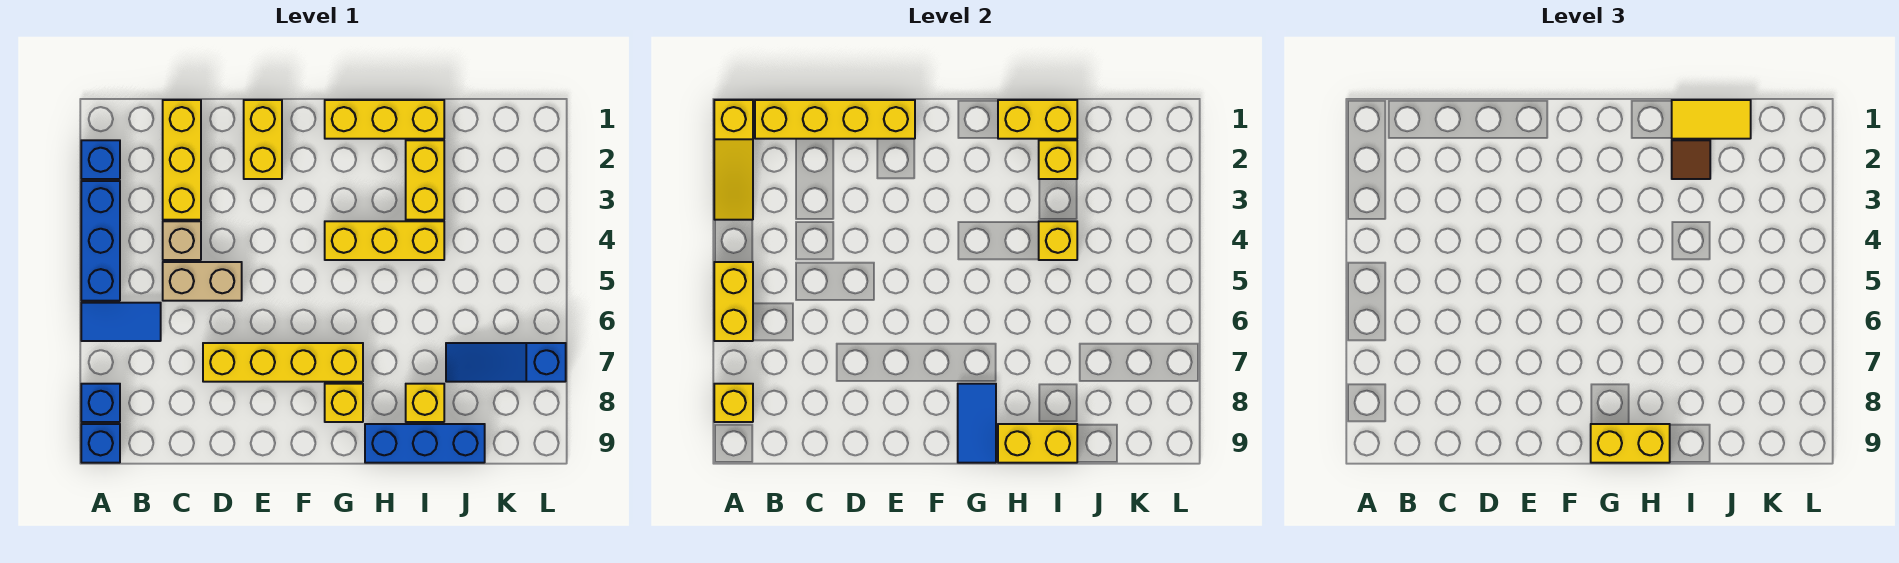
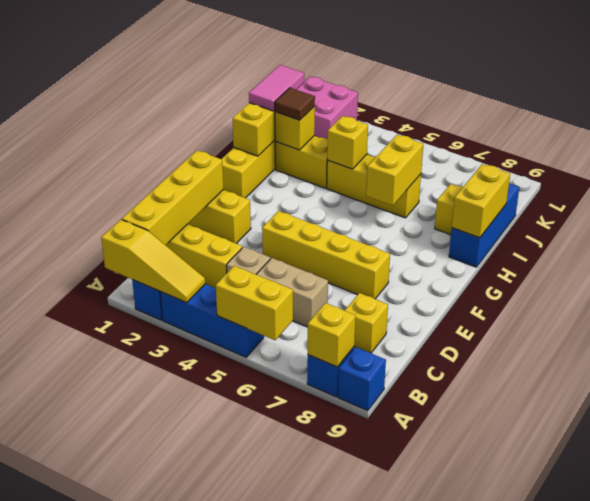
blue tile A6:B6 level 1 -> none
tan brick C5:D5 level 1 -> tan brick C5:C6 level 1
yellow brick D7:G7 level 1 -> yellow brick E4:E7 level 1
yellow brick G4:I4 level 1 -> yellow brick I4:I6 level 1
yellow brick G8 level 1 -> yellow brick C8 level 1
blue tile G8:G9 level 2 -> none
yellow brick G9:H9 level 3 -> yellow brick H6:I6 level 2
yellow tile I1:J1 level 3 -> pink tile I1:J1 level 3
blue slope J7:L7 level 1 top L -> none
none -> pink brick K1:L2 level 1

